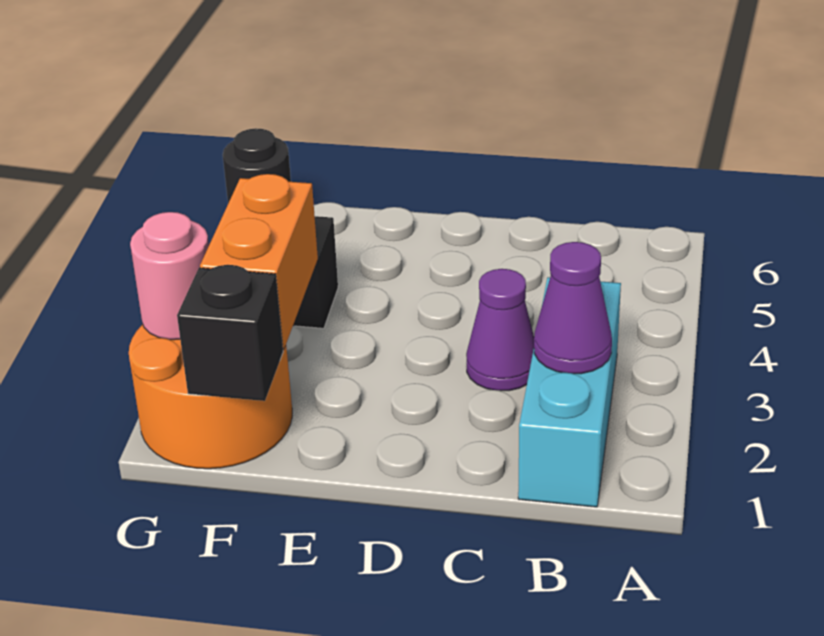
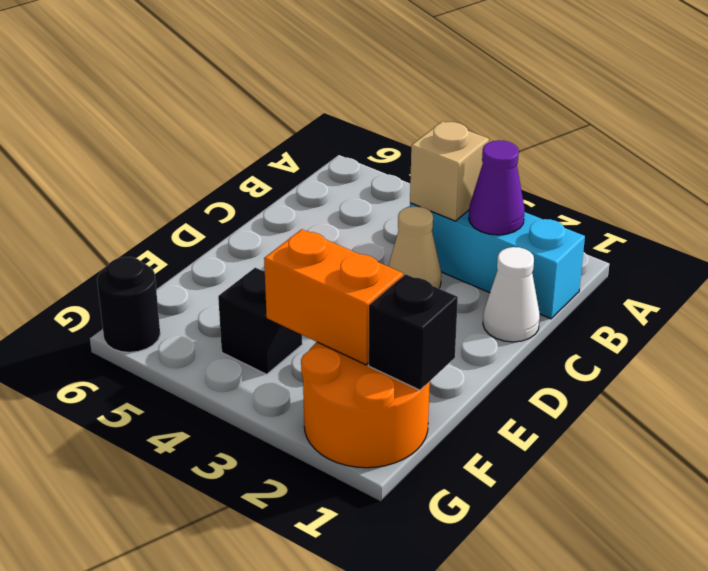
none -> tan brick B3 level 2
none -> white cone C1 level 1
purple cone C3 level 1 -> tan cone C3 level 1
pink round brick G2 level 2 -> none

